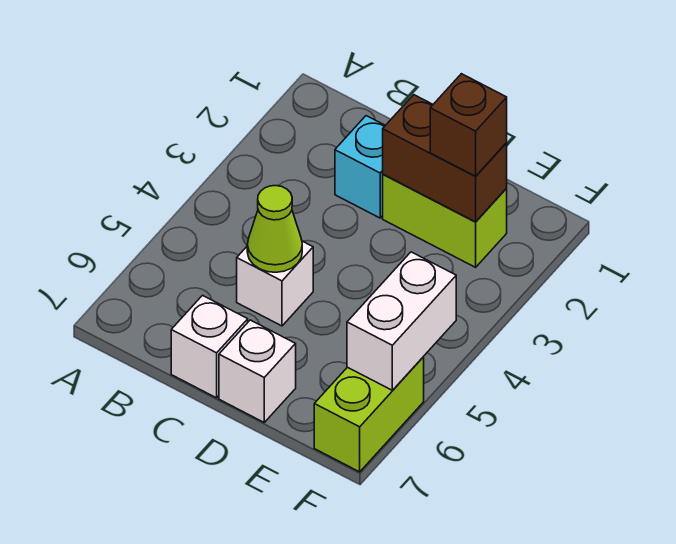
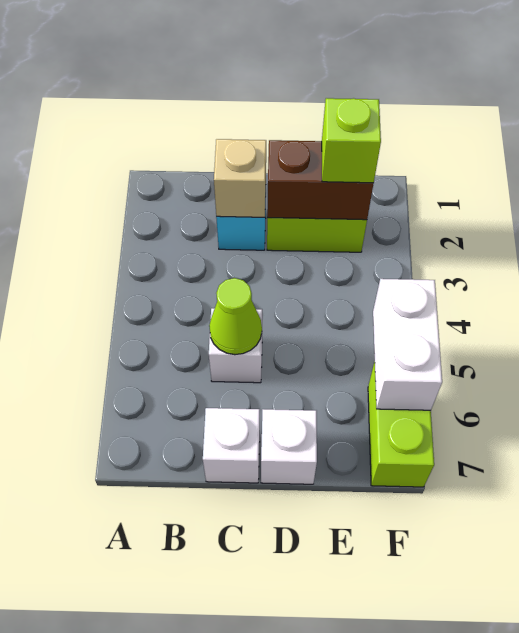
none -> tan brick C2 level 2
brown brick E2 level 3 -> lime brick E2 level 3

